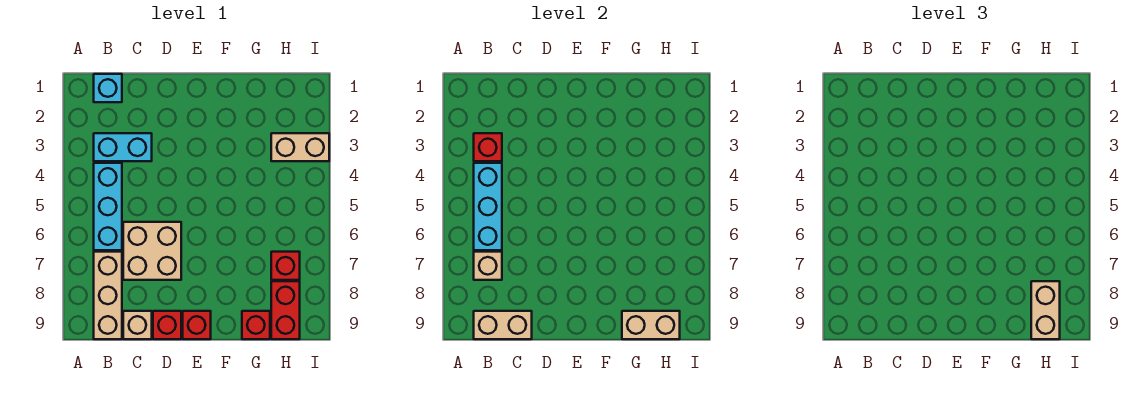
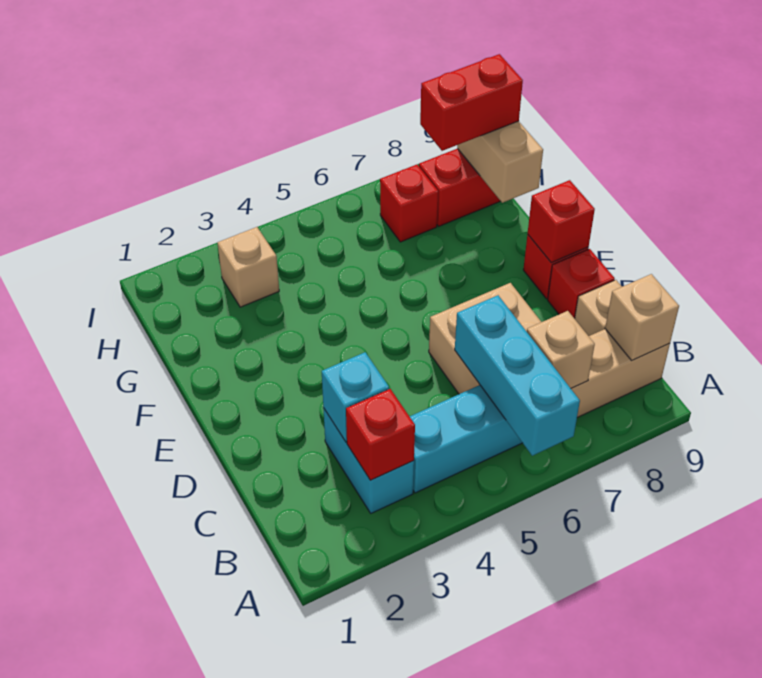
cyan brick B1 level 1 -> cyan brick C3 level 2
cyan brick B4:B6 level 2 -> cyan brick A6:C6 level 2
tan brick B9:C9 level 2 -> tan brick B9 level 2
red brick G9 level 1 -> red brick E9 level 2
tan brick H3:I3 level 1 -> tan brick H3 level 1
tan brick H8:H9 level 3 -> red brick H8:H9 level 3

